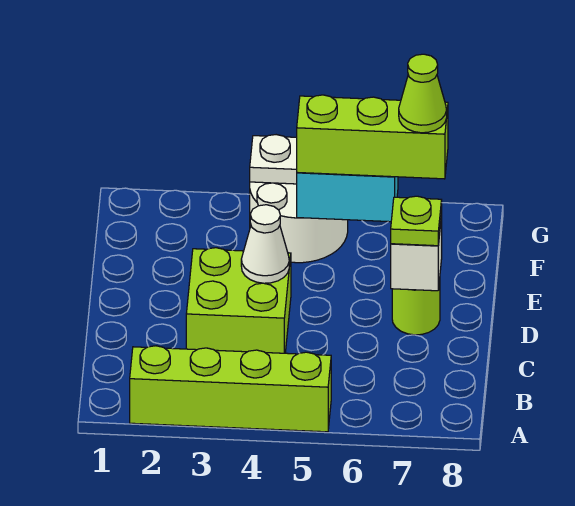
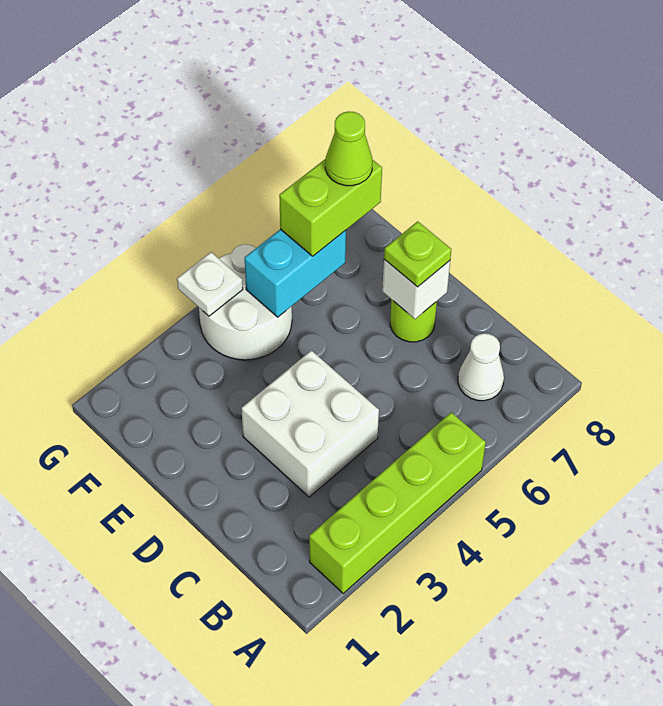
lime brick C3:D4 level 1 -> white brick C3:D4 level 1
white cone D4 level 2 -> white cone B7 level 1
lime brick F5:F7 level 3 -> lime brick F6:F7 level 3

